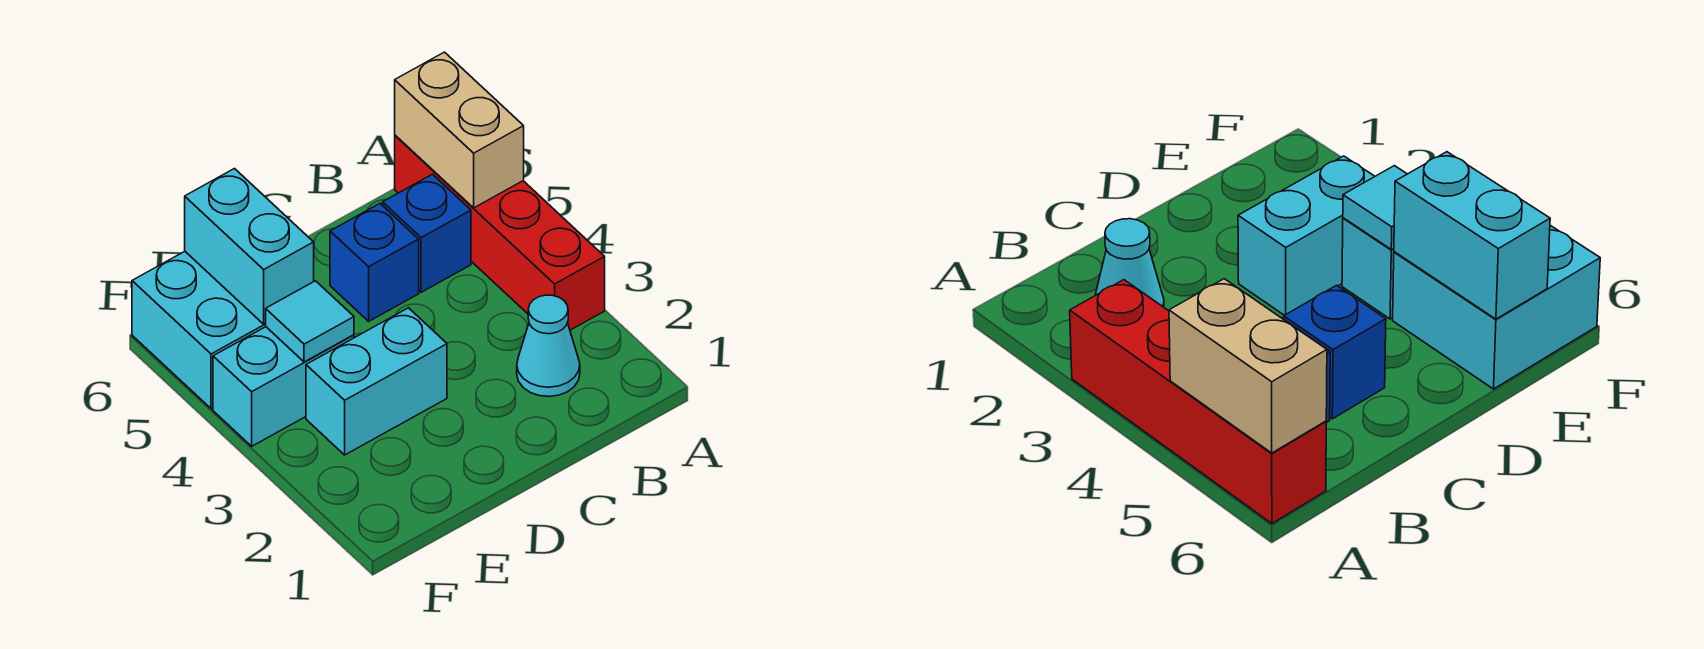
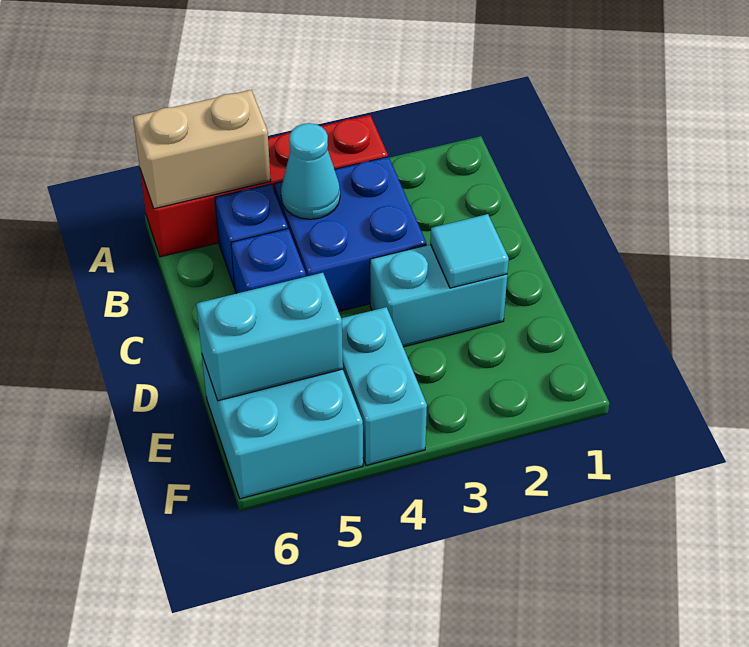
cyan cone B2 level 1 -> cyan cone B4 level 2
none -> blue brick B3:C4 level 1
cyan brick D3:E3 level 1 -> cyan brick D2:D3 level 1
cyan tile E4 level 2 -> cyan tile D2 level 2

